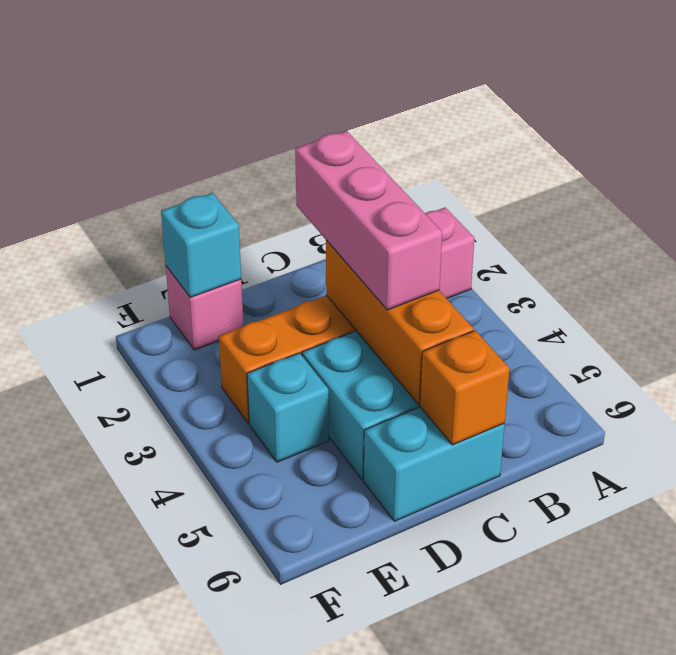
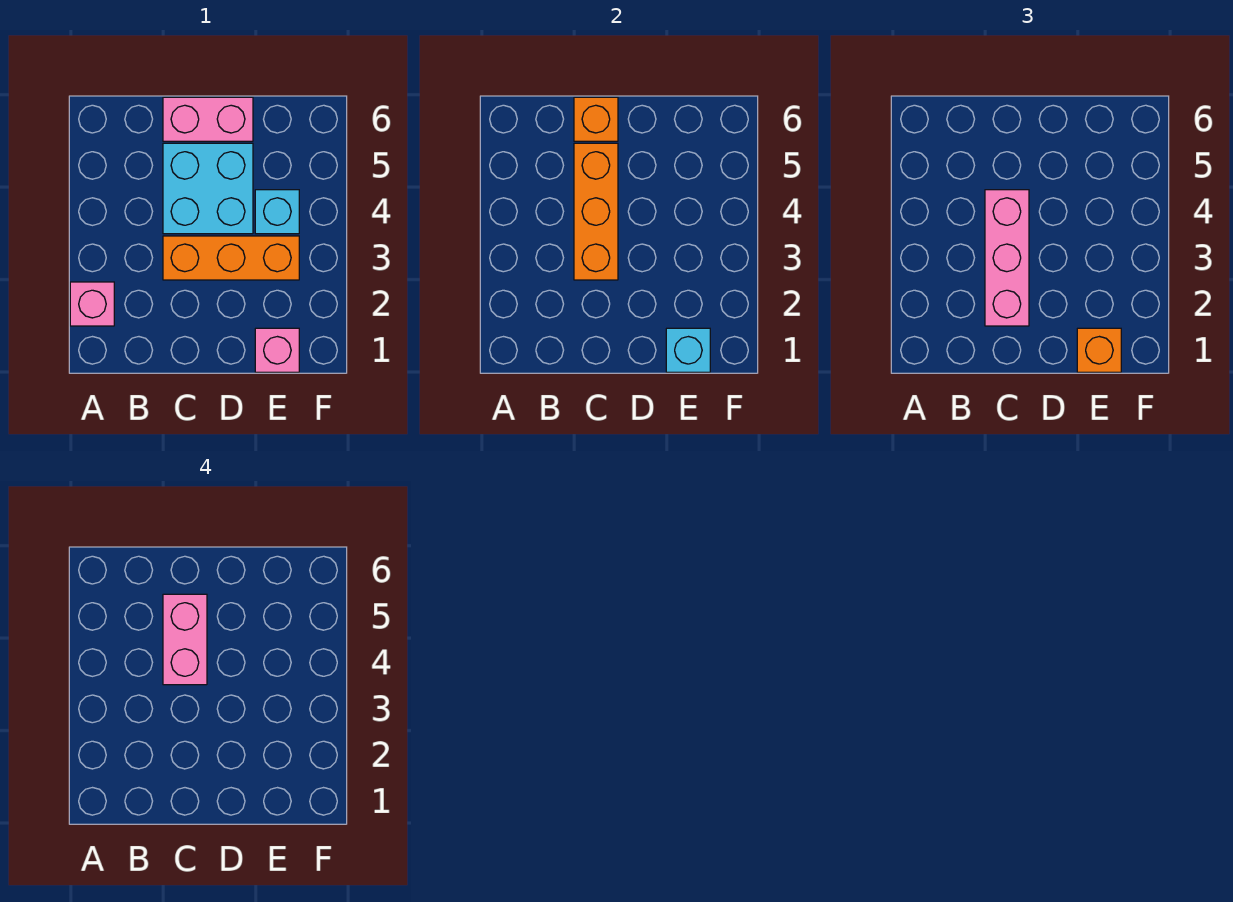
none -> pink brick C4:C5 level 4
cyan brick C6:D6 level 1 -> pink brick C6:D6 level 1
none -> orange brick E1 level 3

